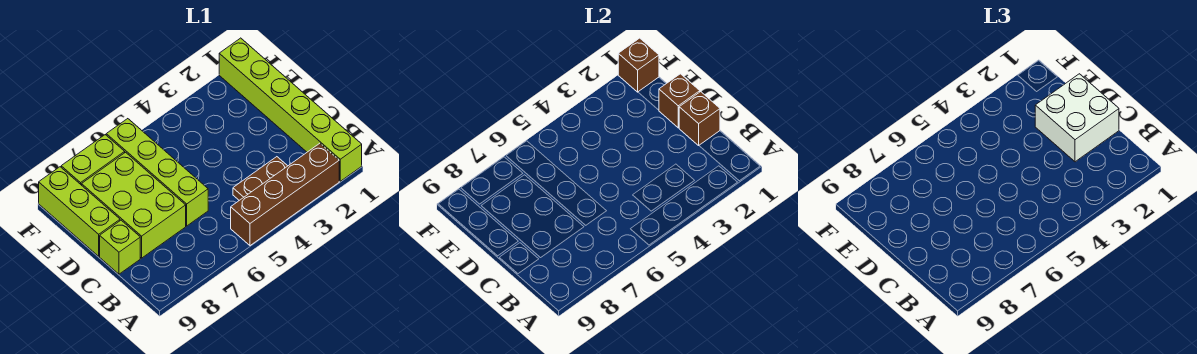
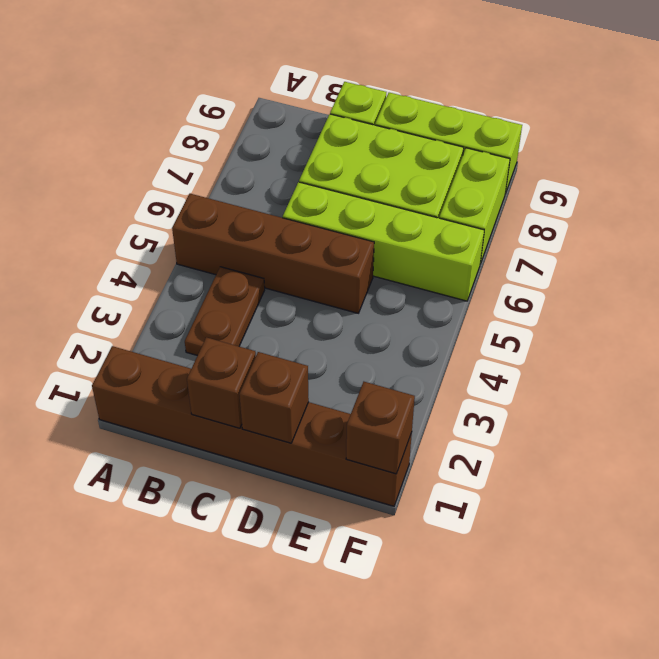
lime brick A1:F1 level 1 -> brown brick A1:F1 level 1
brown brick A2:A5 level 1 -> brown brick A5:D5 level 1
white brick C1:D2 level 3 -> none

